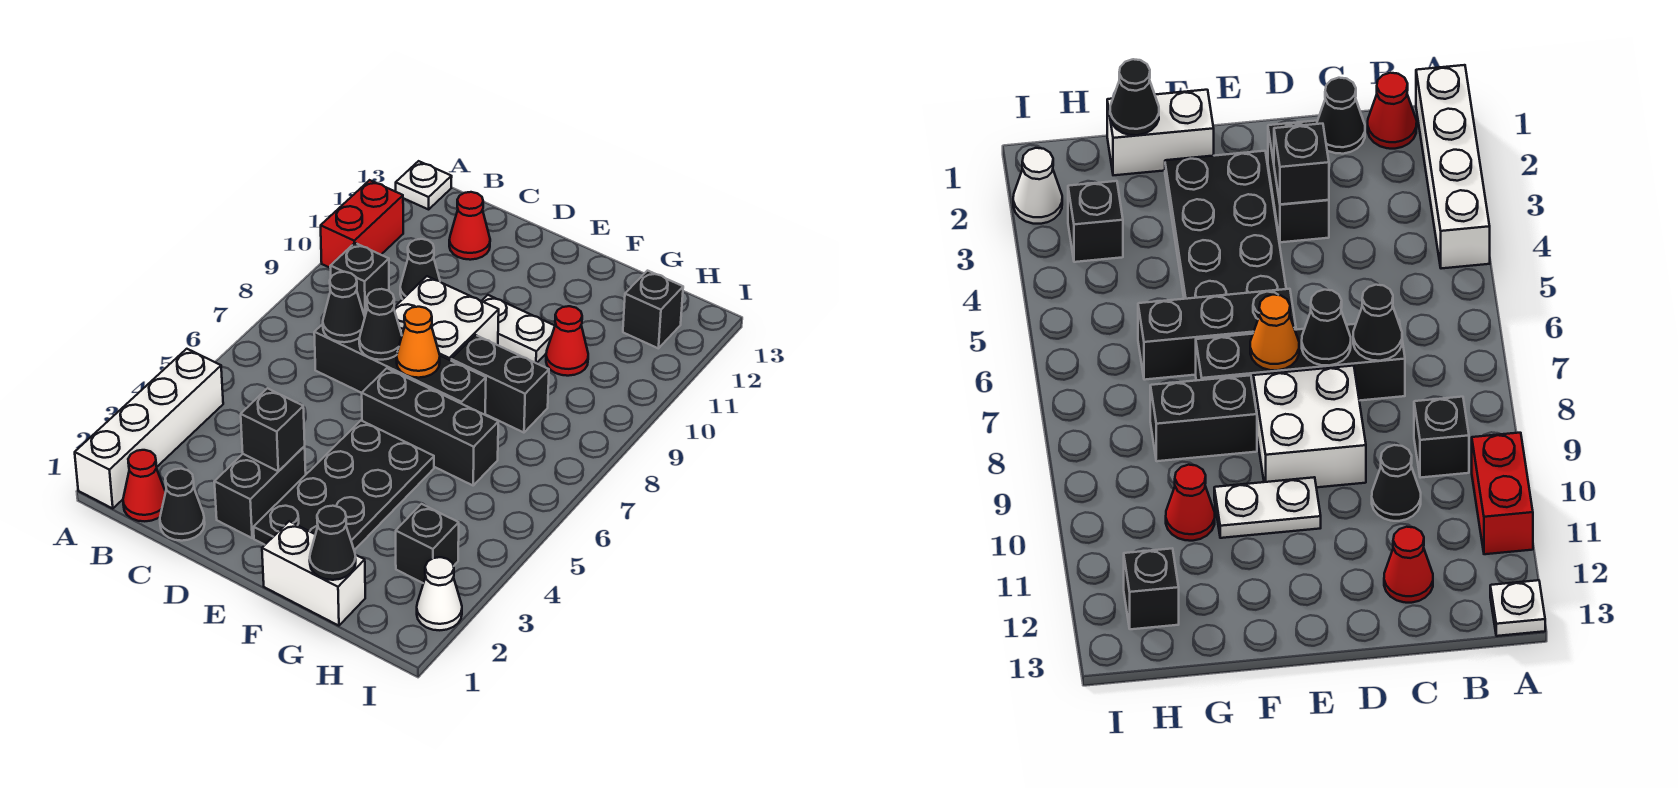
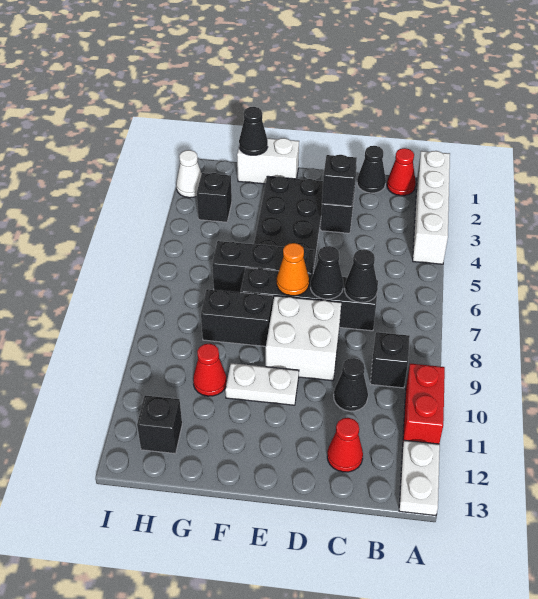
white plate A13 level 1 -> white plate A12:A13 level 1

